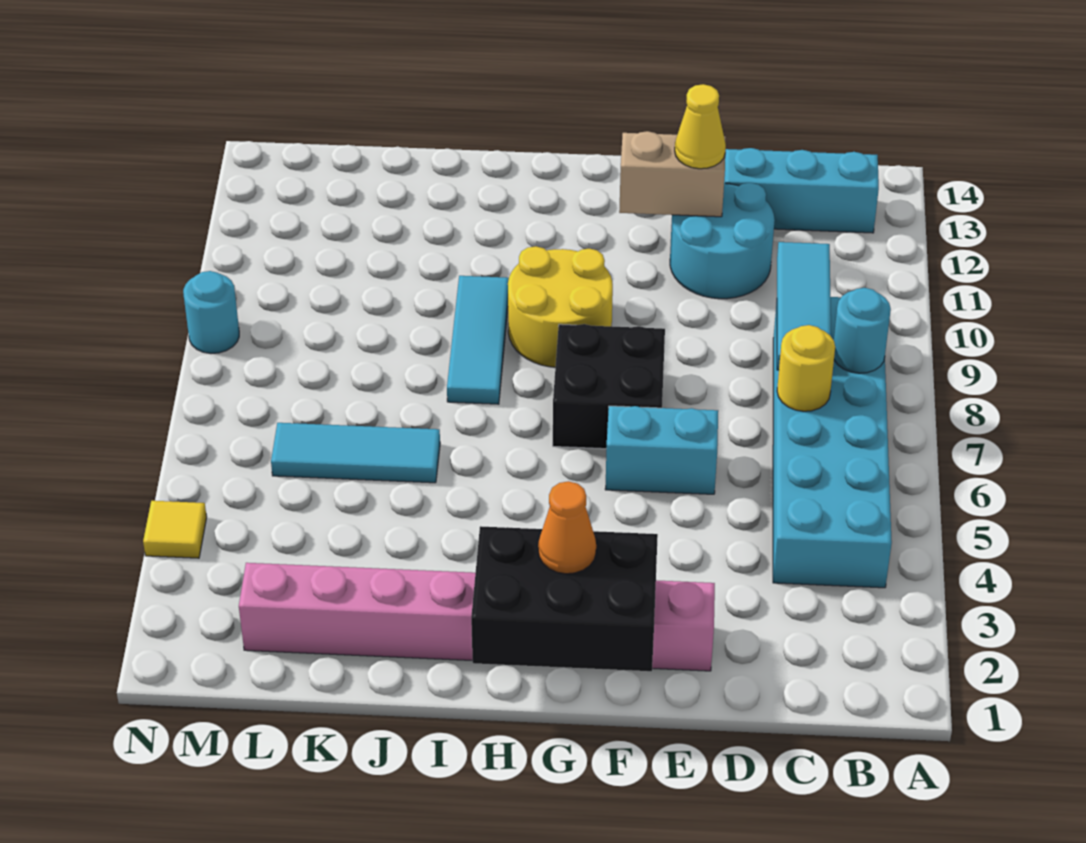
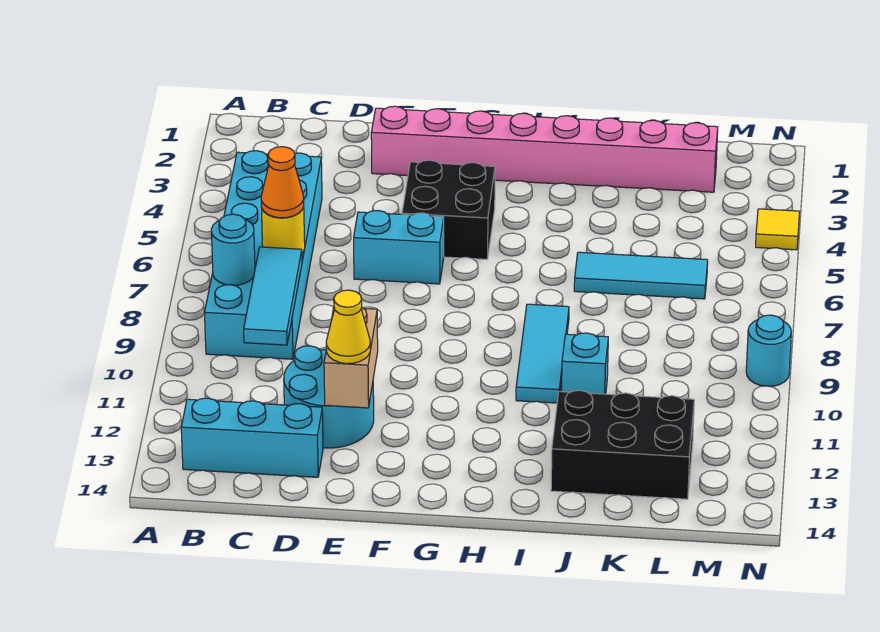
tan brick E12:F12 level 2 -> tan brick E11:E12 level 2
black brick F1:H2 level 2 -> black brick J12:L13 level 1
black brick F7:G8 level 1 -> black brick F4:G5 level 1
orange cone G2 level 3 -> orange cone C7 level 3
yellow round brick G9:H10 level 1 -> none
none -> cyan brick J10 level 1

